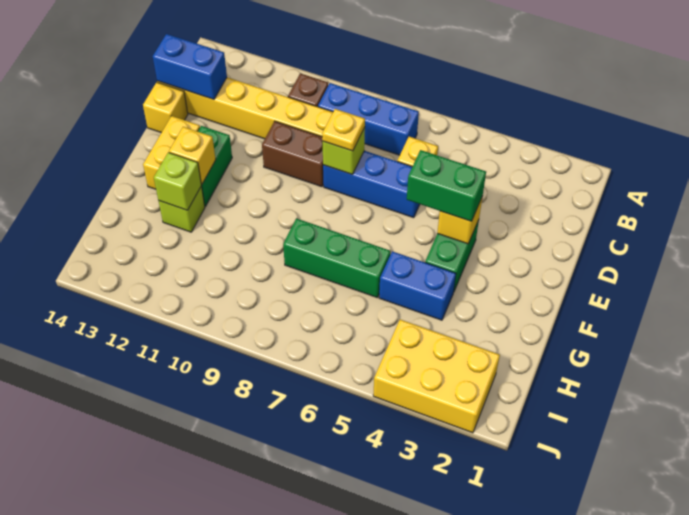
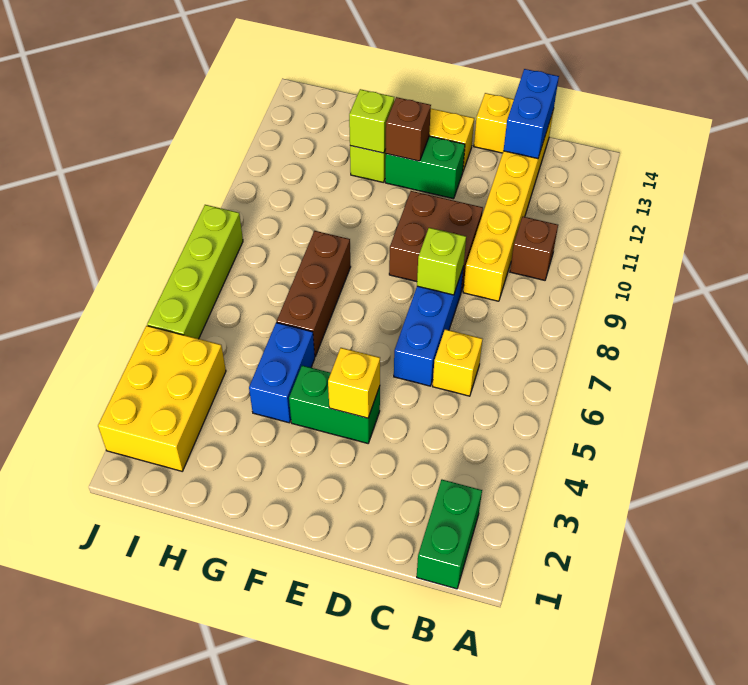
blue brick B7:B9 level 1 -> none
yellow plate D8 level 3 -> none
brown brick D9:D10 level 1 -> brown brick D9:E10 level 1
green brick E4:E5 level 3 -> green brick B1:B2 level 1
yellow brick F12 level 2 -> brown brick F12 level 2
green brick G6:G8 level 1 -> brown brick G6:G8 level 1
none -> lime brick J5:J8 level 1

